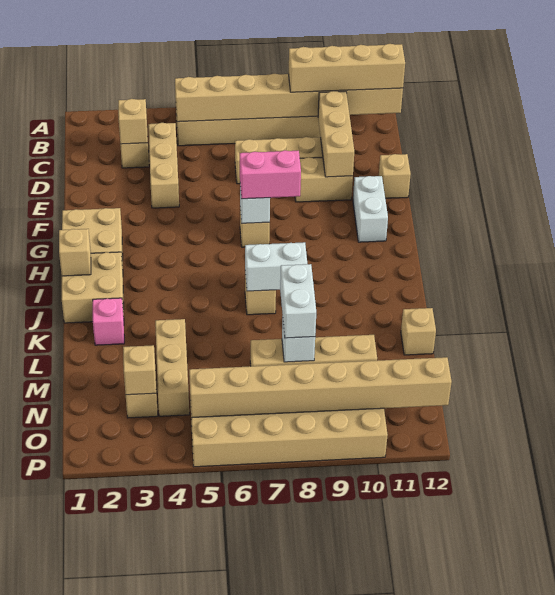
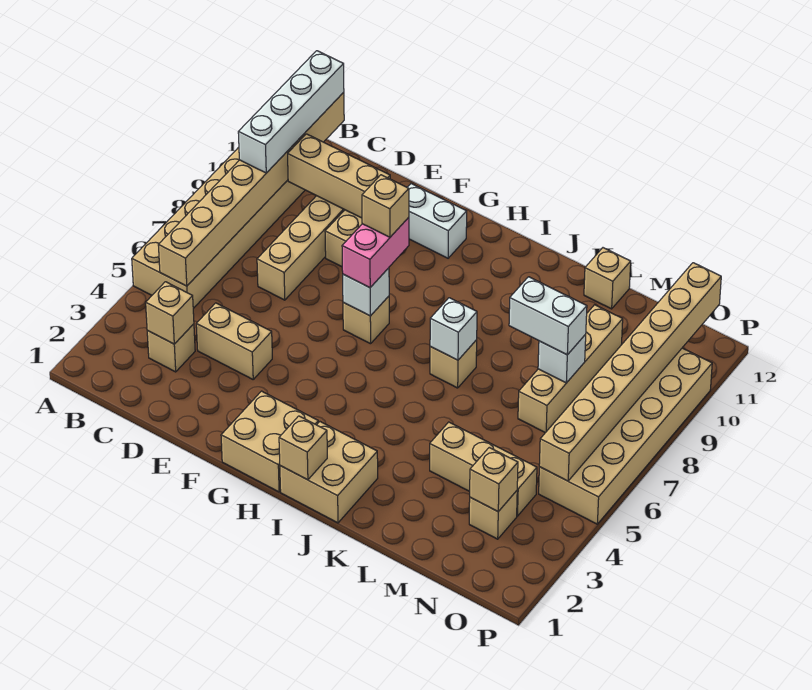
tan brick B9:B12 level 3 -> white brick B9:B12 level 3
tan brick C4:E4 level 1 -> tan brick D4:E4 level 1
tan brick E12 level 1 -> tan brick G8 level 4
white brick J7:J8 level 2 -> white brick J7 level 2
pink brick K2 level 1 -> none

